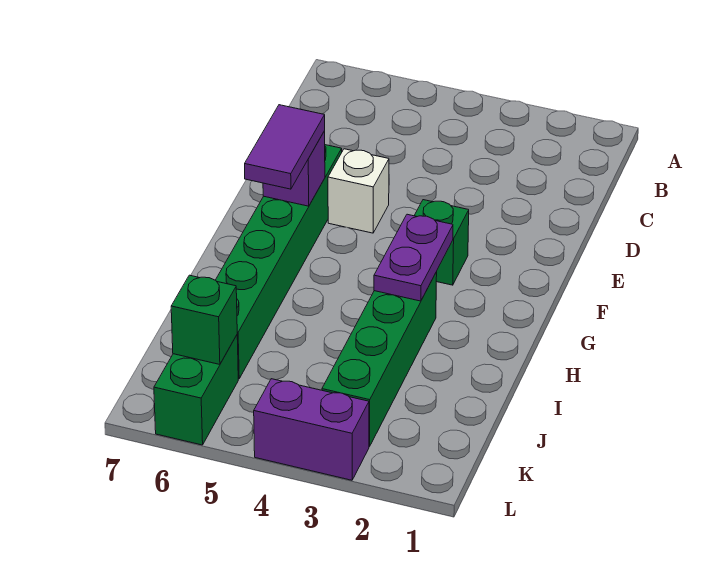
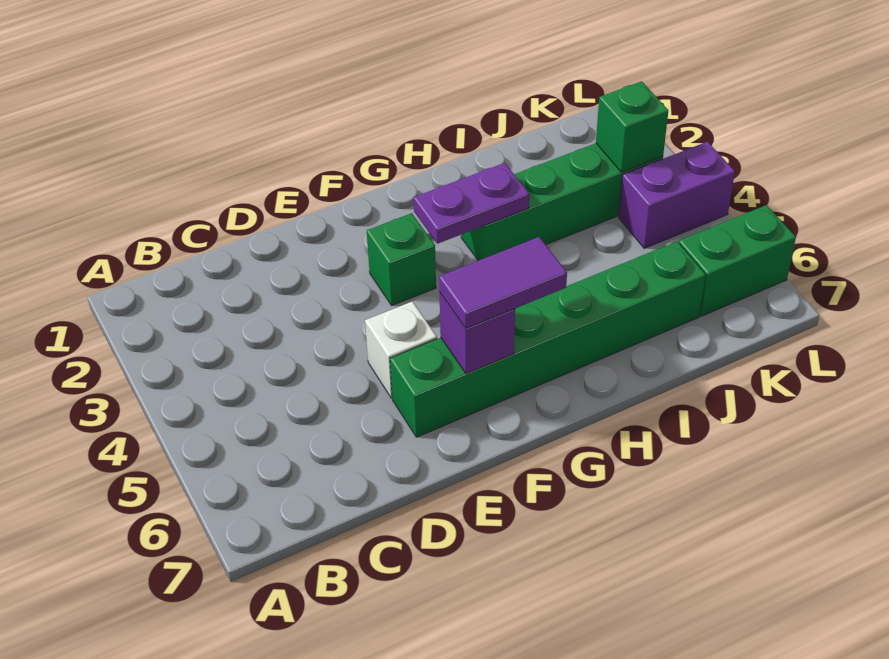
green brick K6 level 2 -> green brick K3 level 2
purple brick L3:L4 level 1 -> purple brick K4:L4 level 1

